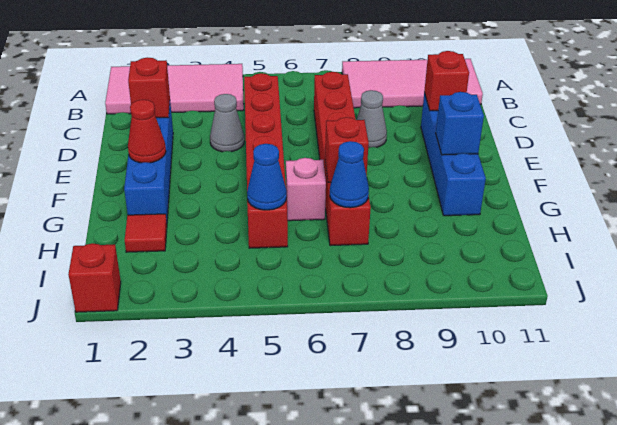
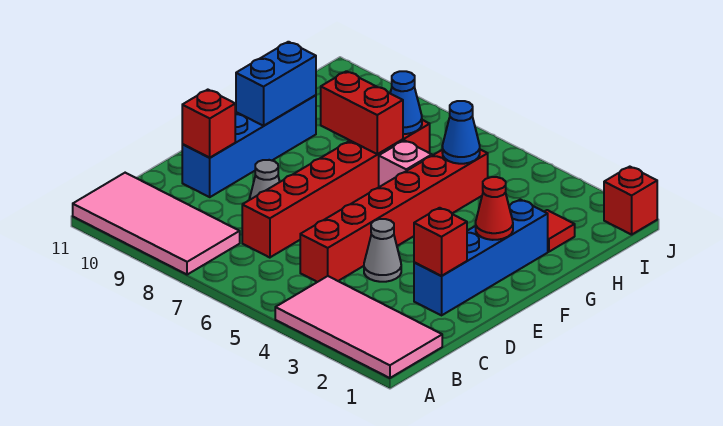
blue brick F10 level 2 -> blue brick F10:G10 level 2
red brick G7 level 2 -> red brick G7:G8 level 2

